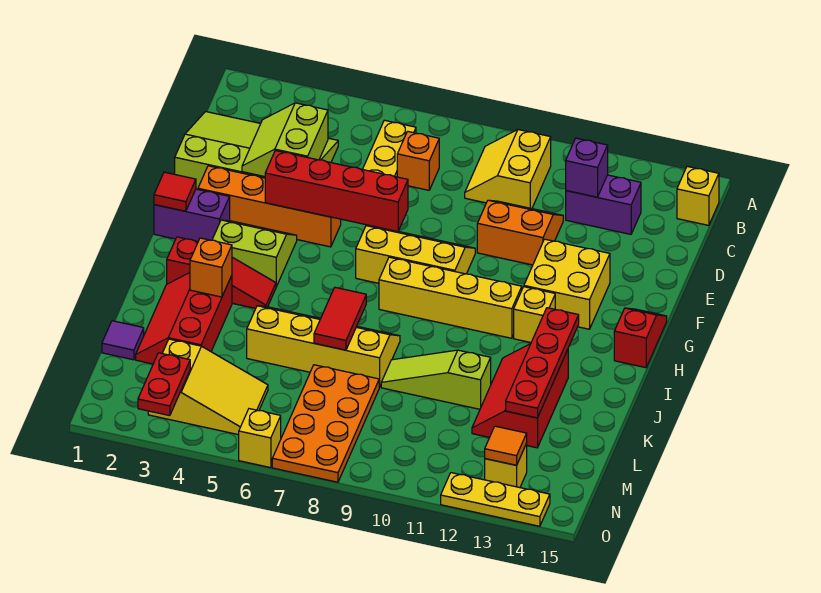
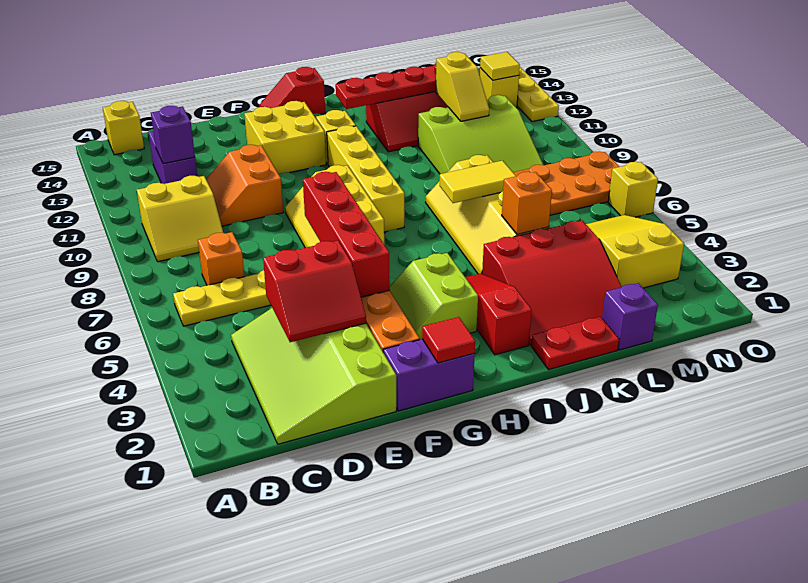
lime slope D3:E4 level 2 top 4 -> red slope D3:E4 level 2 top 4
purple brick G1:G2 level 1 -> purple brick F1:G1 level 1
red slope J2:L3 level 1 top 3 -> red slope J2:L4 level 1 top 4
orange brick J3 level 2 -> orange brick K5 level 2
red tile J7:K7 level 2 -> yellow tile J7:K7 level 2
lime slope K9:K11 level 1 top 11 -> lime slope K9:M11 level 1 top 11
purple tile L1 level 1 -> purple brick L1 level 1
none -> yellow slope L11:L12 level 2 top 12
red plate N3:O3 level 2 -> red plate J1:K1 level 1
orange tile N13 level 2 -> yellow tile N13 level 2

